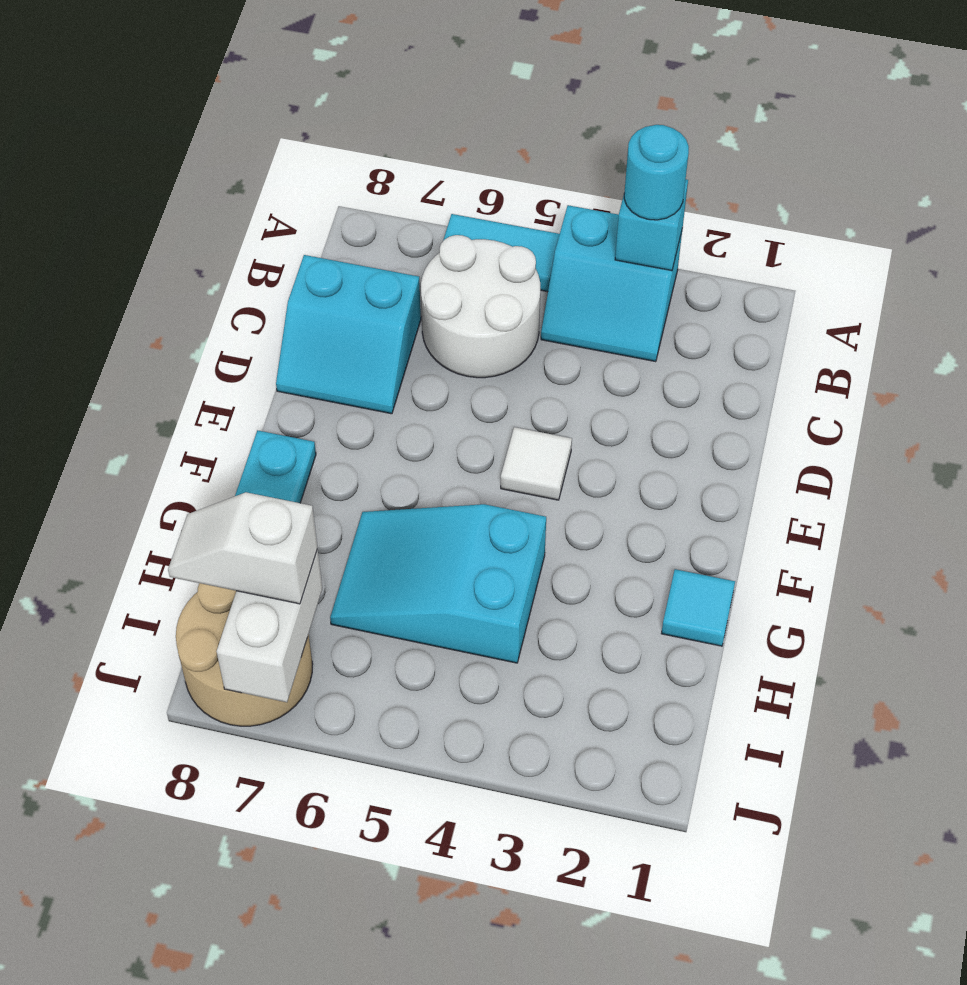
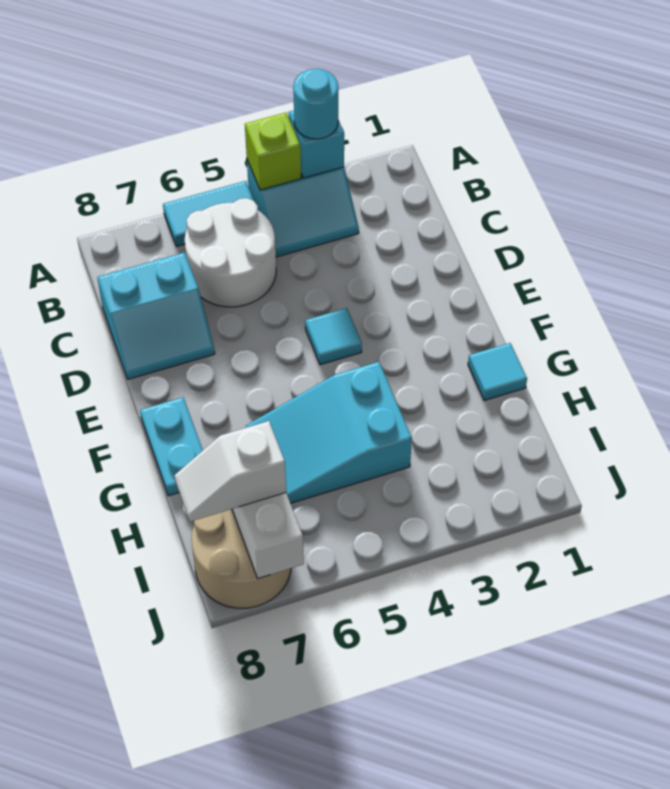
none -> lime brick A4 level 2
white tile E4 level 1 -> cyan tile E4 level 1

